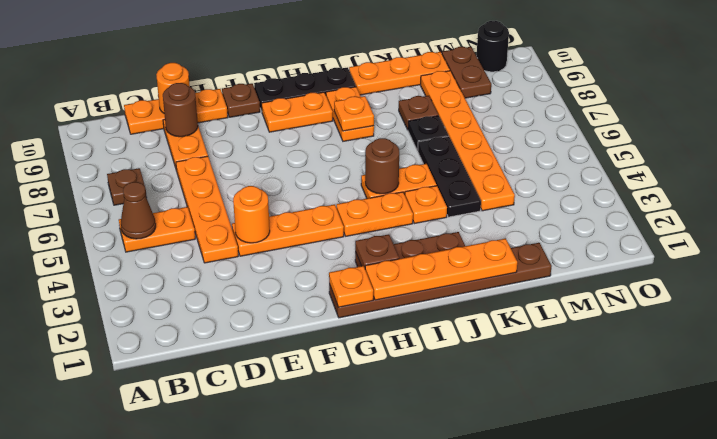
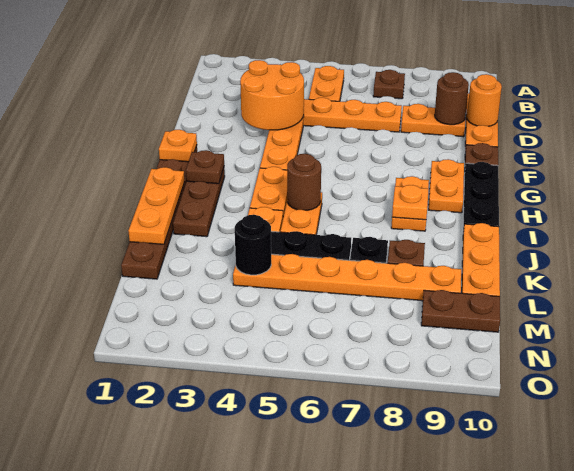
brown cone B5 level 2 -> none
orange round brick E4 level 2 -> orange round brick D3:E4 level 2
orange plate H1:K1 level 2 -> orange plate I1:K1 level 2
orange plate I8:I9 level 1 -> orange plate H8:I8 level 1
black round brick N10 level 1 -> black round brick L4 level 2

